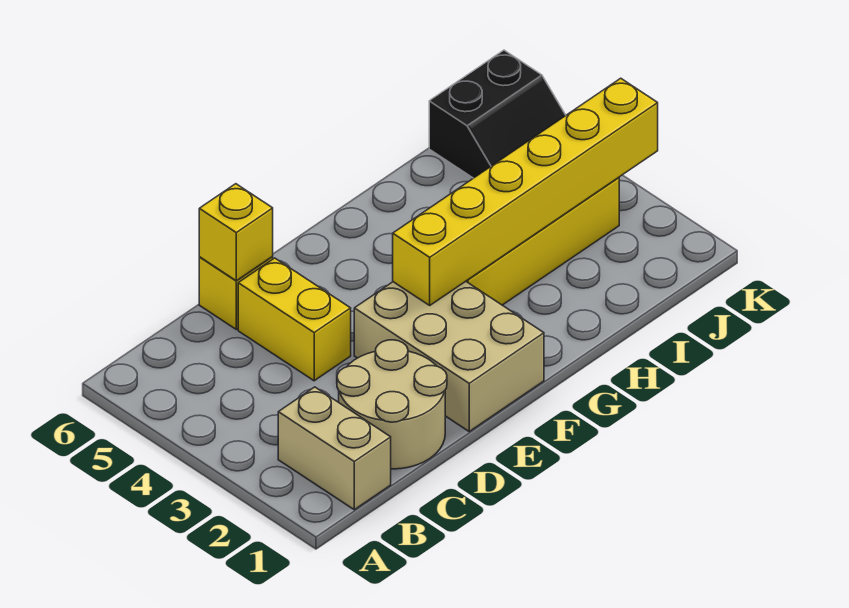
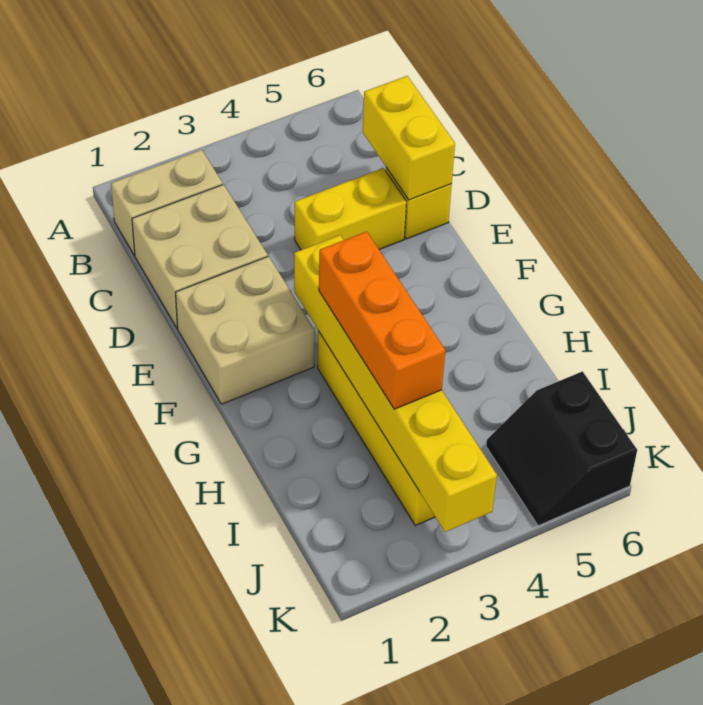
tan round brick C1:D2 level 1 -> tan brick C1:D2 level 1
yellow brick D6 level 2 -> yellow brick C6:D6 level 2
tan brick E1:F3 level 1 -> tan brick E1:F2 level 1
none -> orange brick G3:I3 level 3

